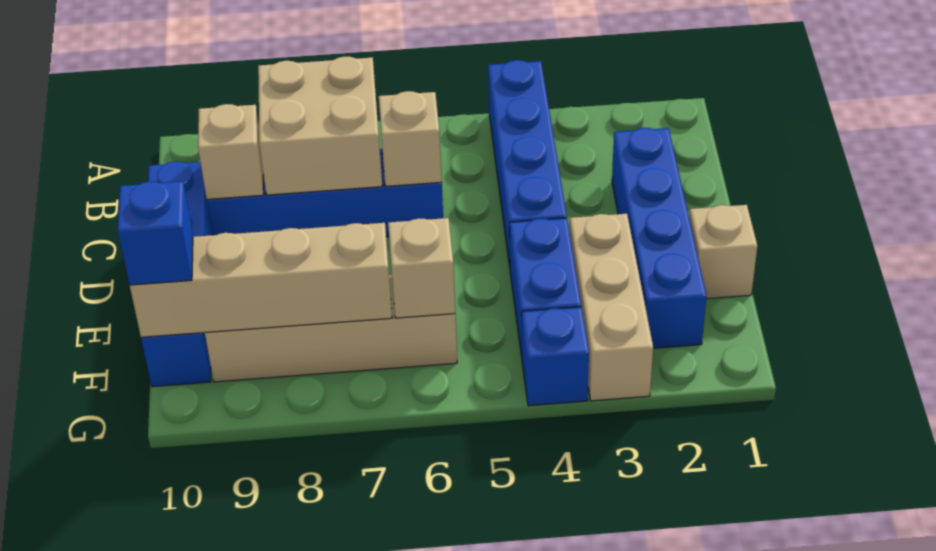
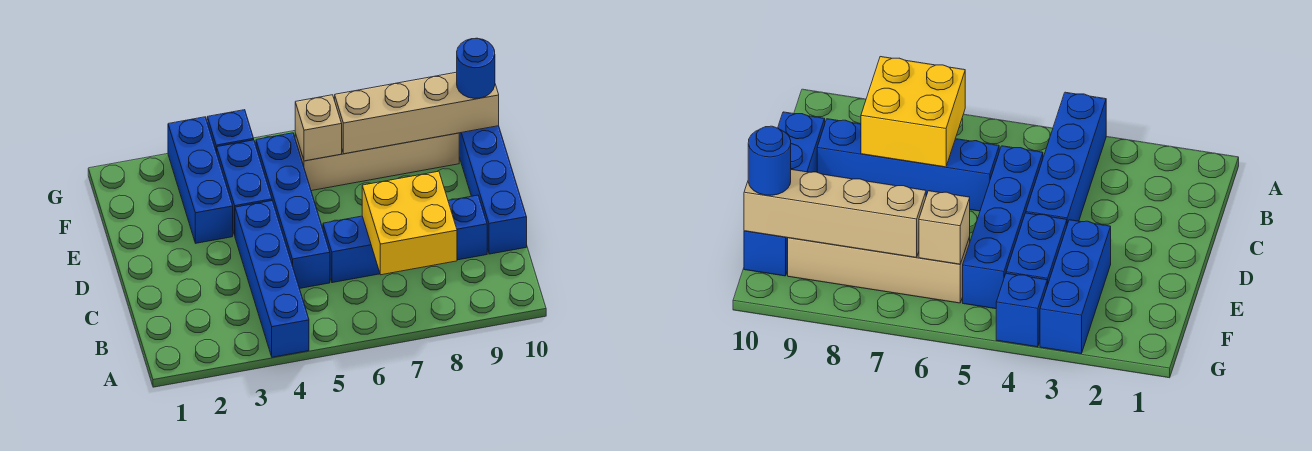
tan brick B7:C8 level 2 -> yellow brick B7:C8 level 2
blue brick C2:F2 level 1 -> blue brick C5:F5 level 1
tan brick C6 level 2 -> none
tan brick C9 level 2 -> none
tan brick E1 level 1 -> none
tan brick E3:G3 level 1 -> blue brick E3:G3 level 1
blue brick F10 level 3 -> blue round brick F10 level 3

